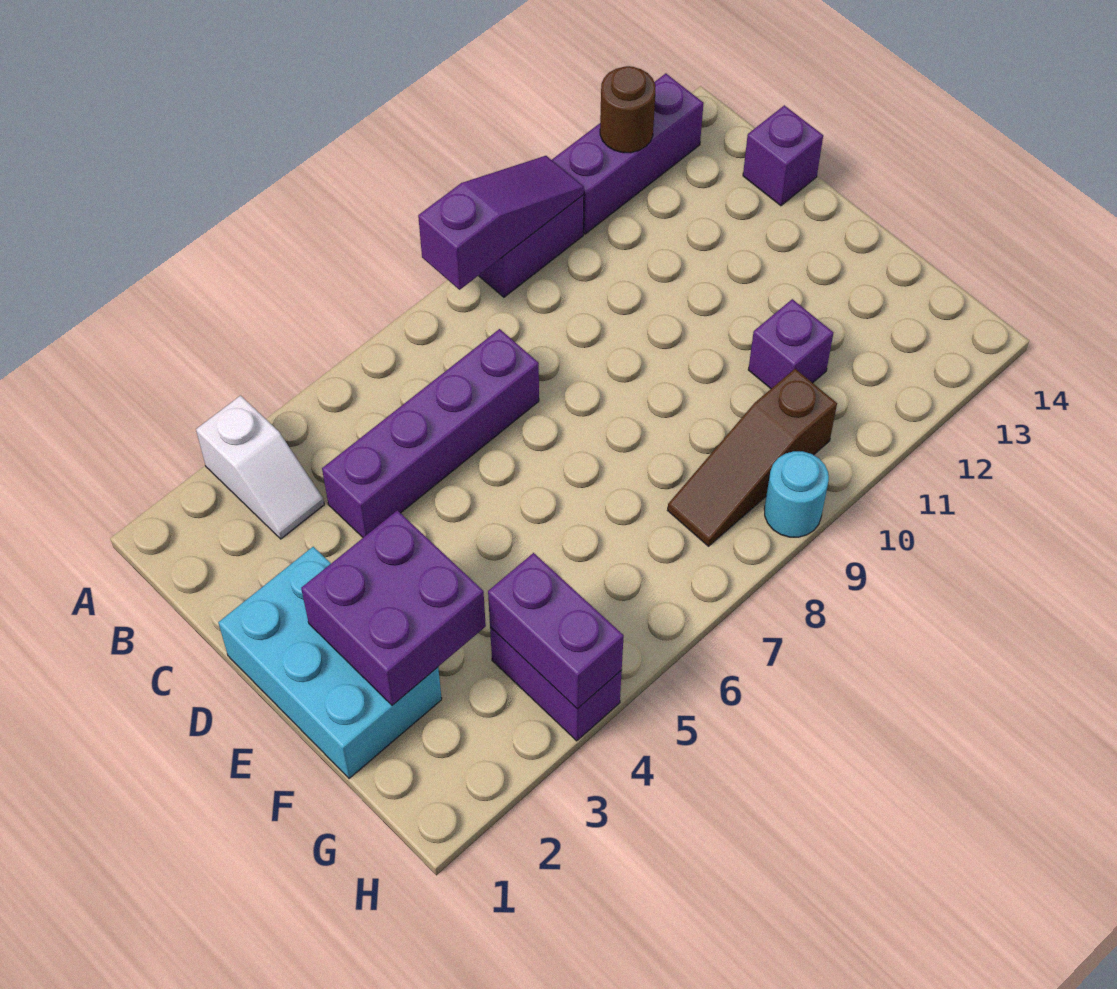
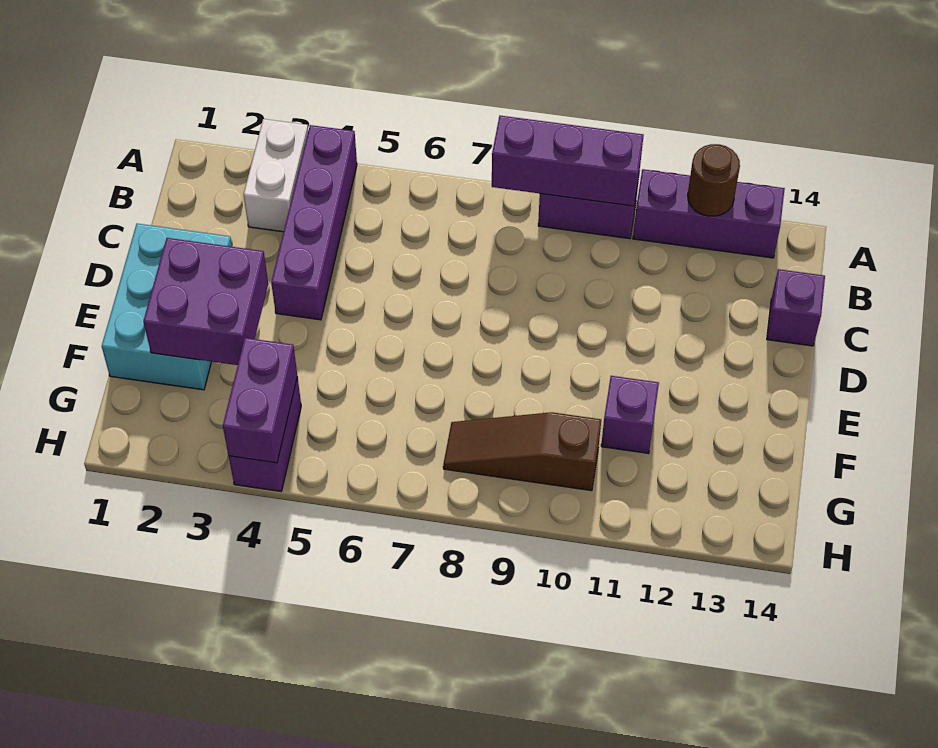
white slope A3:B3 level 1 top A -> white brick A3:B3 level 1
purple slope A8:A10 level 2 top 8 -> purple brick A8:A10 level 2
purple brick C4:C7 level 1 -> purple brick A4:D4 level 1
cyan round brick H9 level 1 -> none

